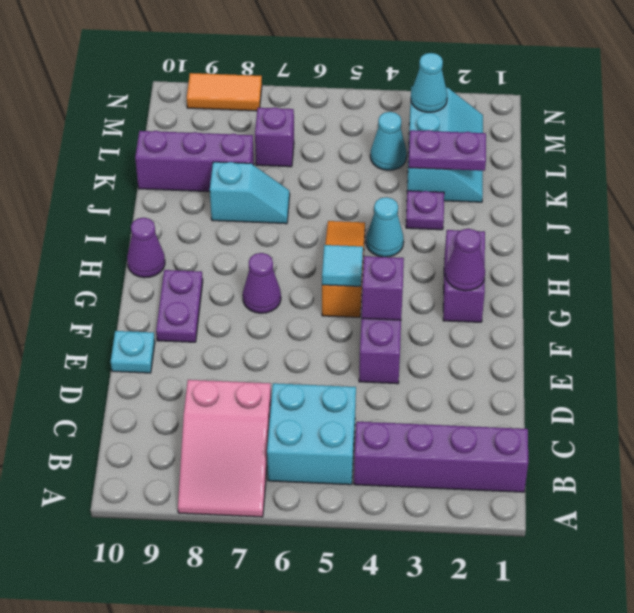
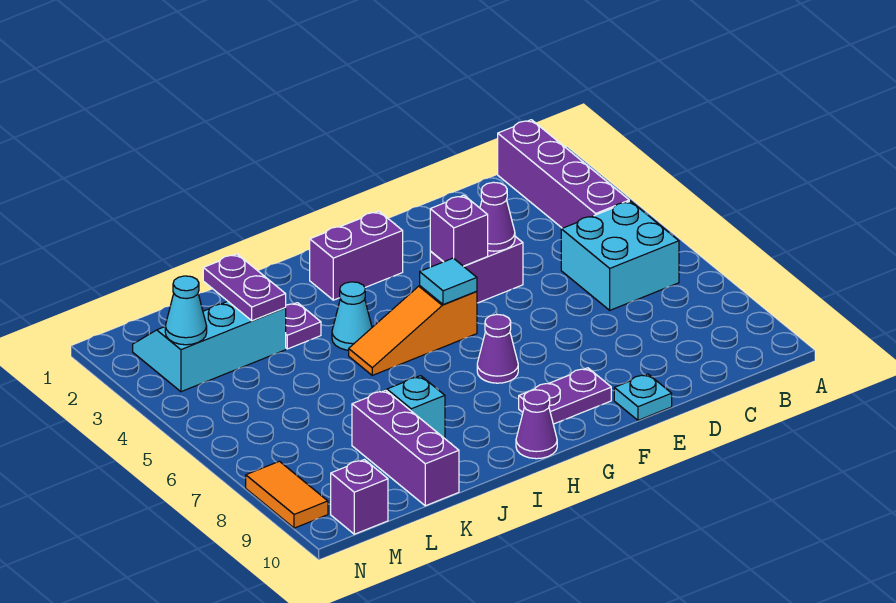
pink slope A7:C8 level 1 top C -> none
purple cone G2 level 2 -> purple cone E4 level 2
cyan cone L4 level 1 -> none
purple brick L7 level 1 -> purple brick M10 level 1

